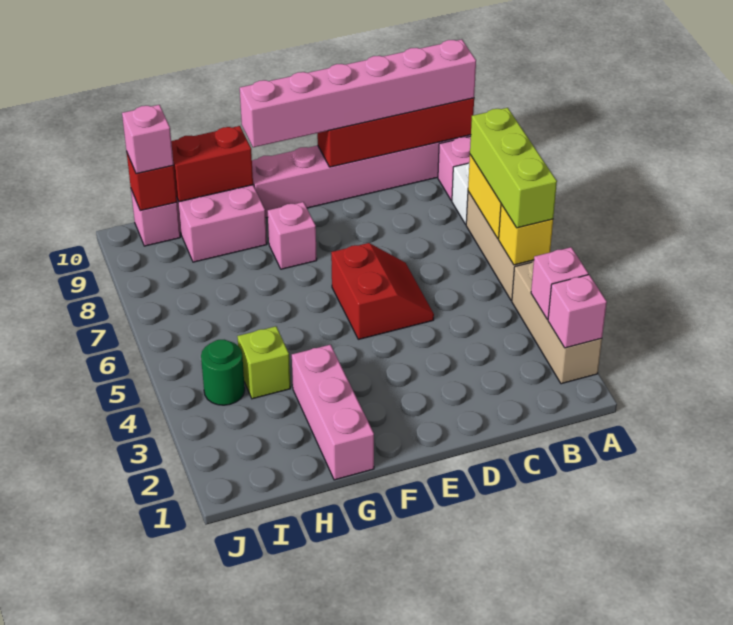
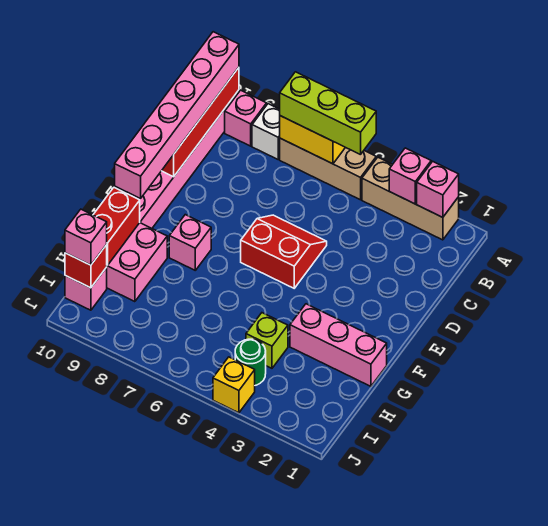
yellow brick A5 level 2 -> yellow brick J4 level 1

